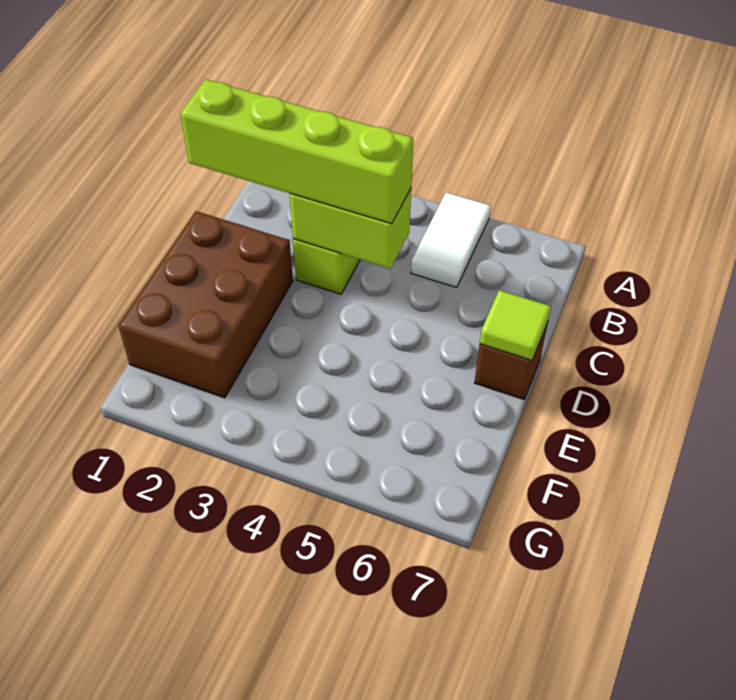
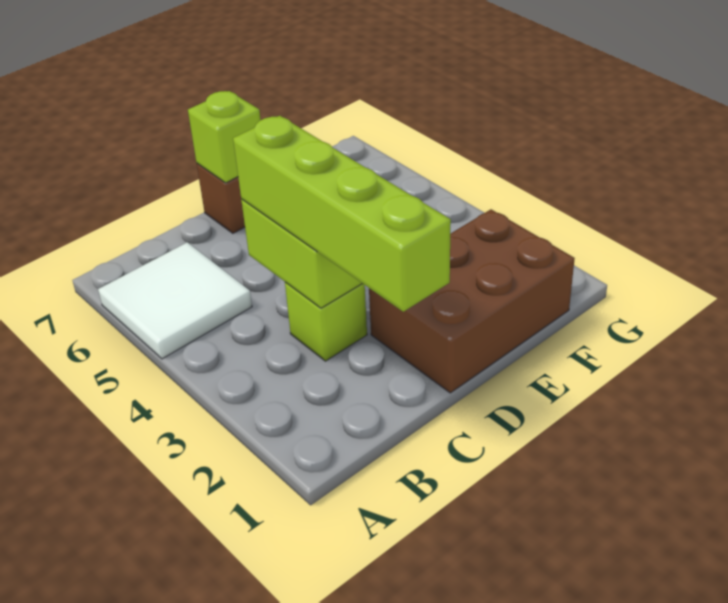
white tile A5:B5 level 1 -> white tile A5:B6 level 1
lime tile D7 level 2 -> lime brick D7 level 2

